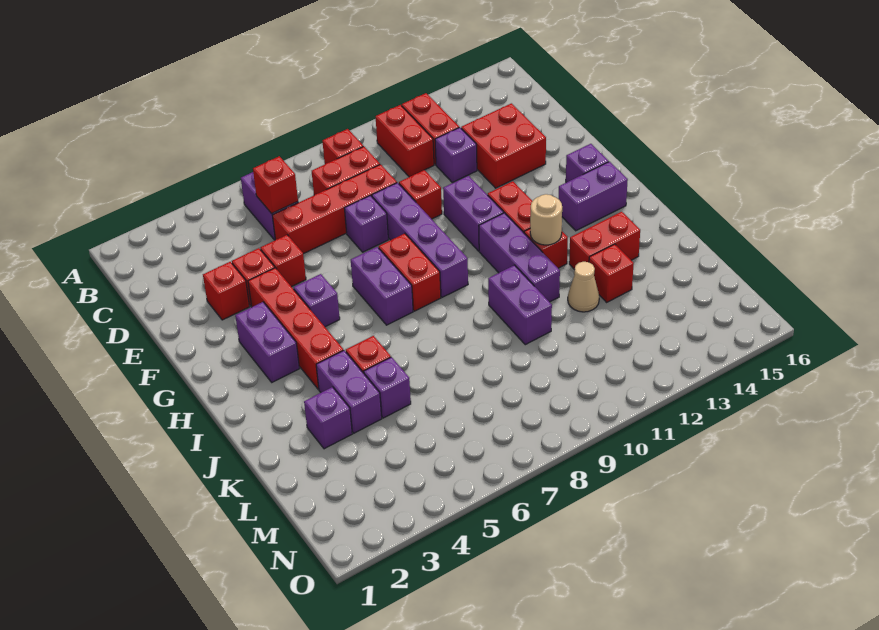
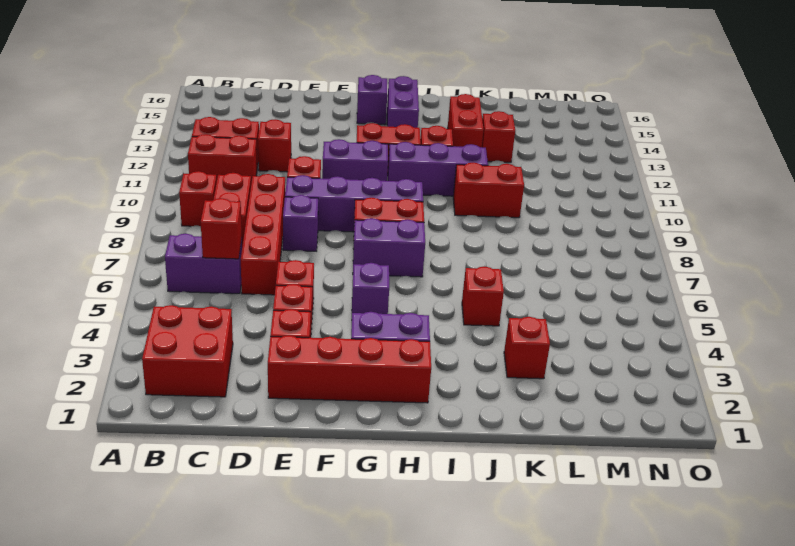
purple brick D12 level 1 -> red brick D12 level 1
red brick D13:E14 level 1 -> red brick B2:C3 level 1
red brick F4:I4 level 1 -> red brick E2:H2 level 1
tan round brick I12 level 2 -> none
purple brick J4:K4 level 1 -> none
purple brick J10:K10 level 1 -> red brick J10:K10 level 1
purple brick K3 level 1 -> red brick K3 level 1
purple brick K5 level 1 -> none
tan cone K12 level 1 -> none

